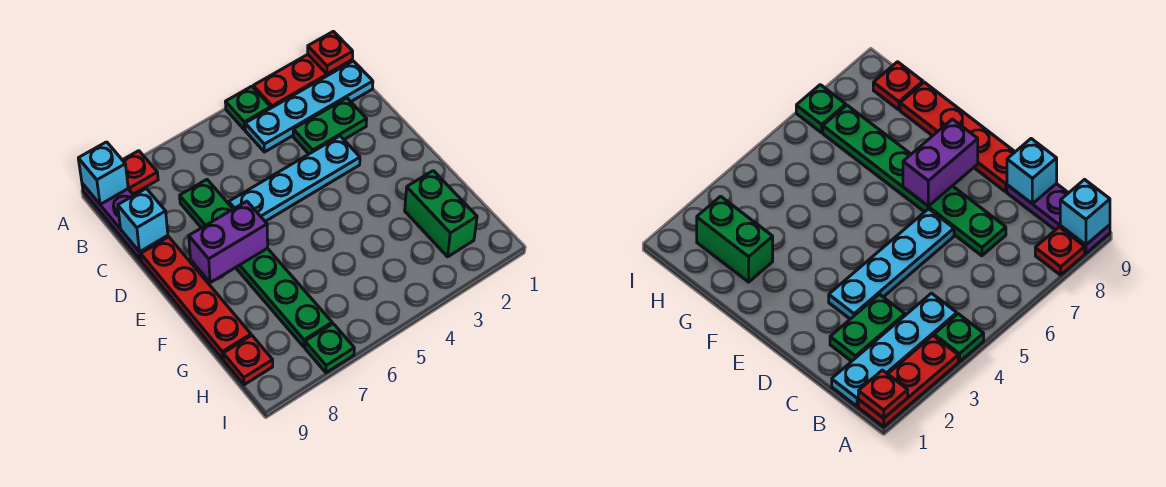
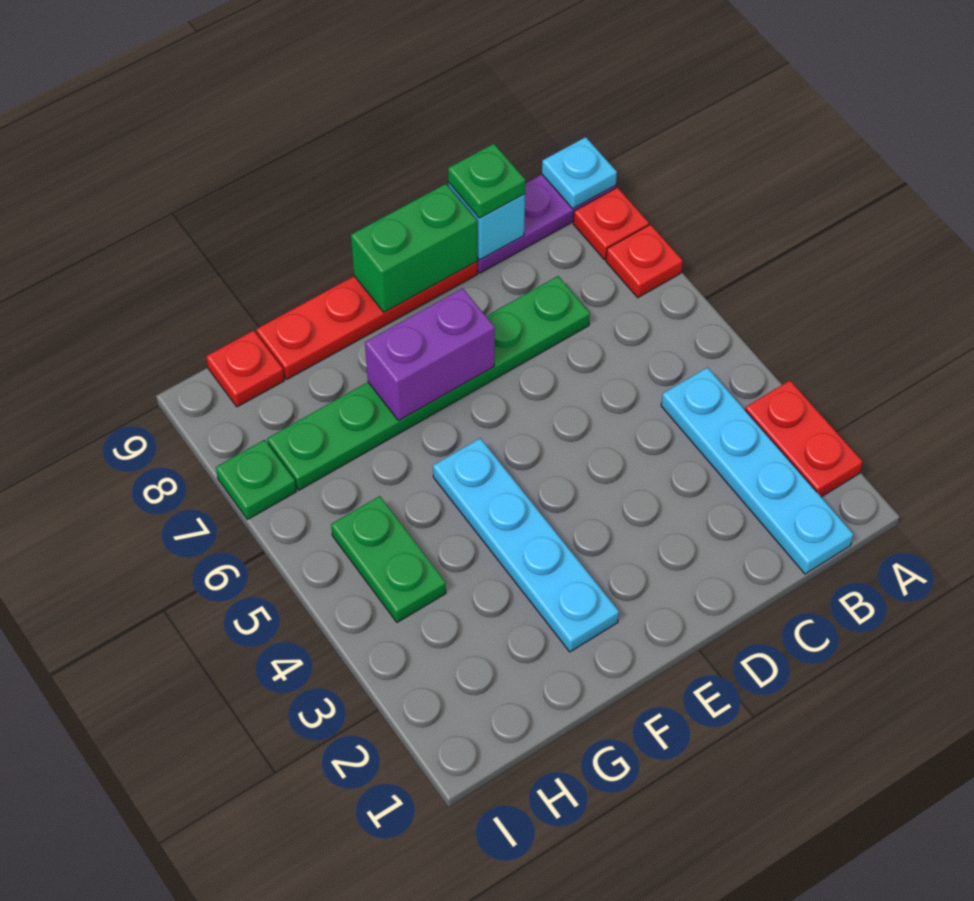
red plate A1:A3 level 1 -> red plate A2:A3 level 1
red plate A1 level 2 -> red plate A7 level 1
green plate A4 level 1 -> green plate C9 level 3
cyan brick A9 level 2 -> cyan plate A9 level 2
green plate C2:C3 level 1 -> green plate H4:H5 level 1
cyan plate D3:D6 level 1 -> cyan plate F2:F5 level 1
purple brick E7:E8 level 2 -> purple brick E7:F7 level 2
green brick G2:H2 level 1 -> green brick D9:E9 level 2

